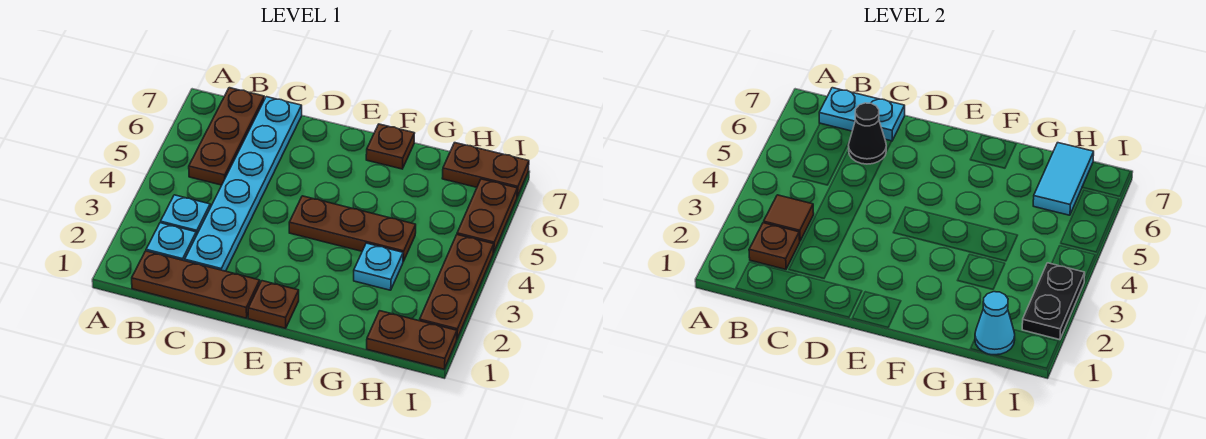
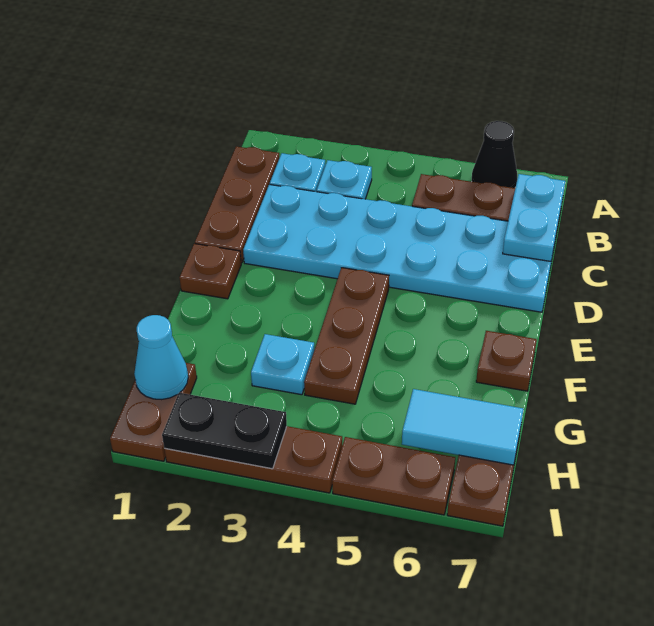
brown plate B2 level 2 -> none
brown tile B3 level 2 -> none
cyan plate C2:C7 level 1 -> cyan plate C2:D7 level 1
black cone C6 level 2 -> black cone A6 level 1

